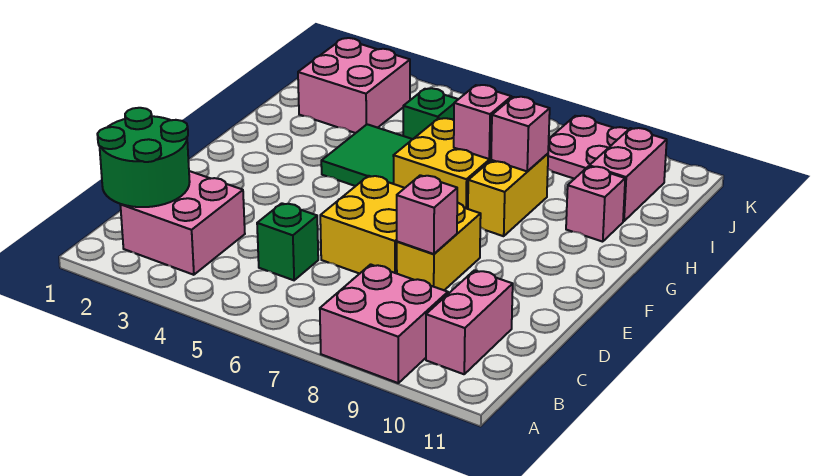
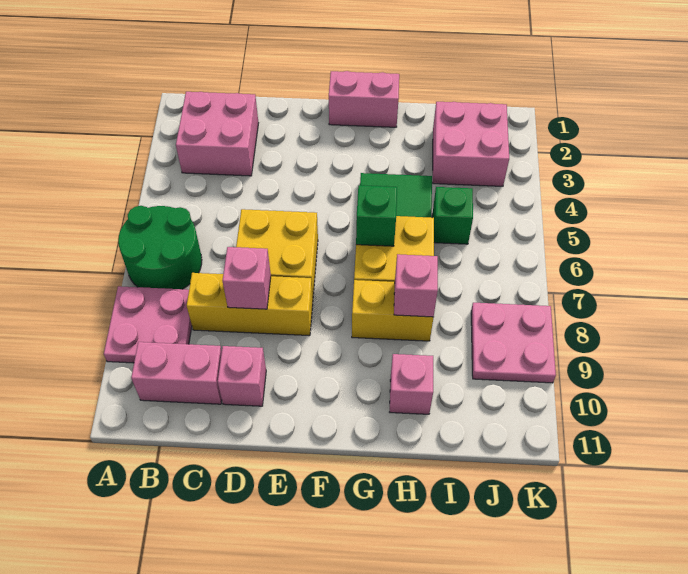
pink brick A8:B9 level 1 -> pink plate A8:B9 level 1
green round brick B1:C2 level 2 -> green round brick A6:B7 level 1
green brick C5 level 1 -> green brick G6 level 2
yellow brick D8:E8 level 1 -> yellow brick C8:E8 level 1
pink brick H7 level 2 -> pink brick D10 level 1
pink brick I10:J10 level 1 -> pink brick F1:G1 level 1

